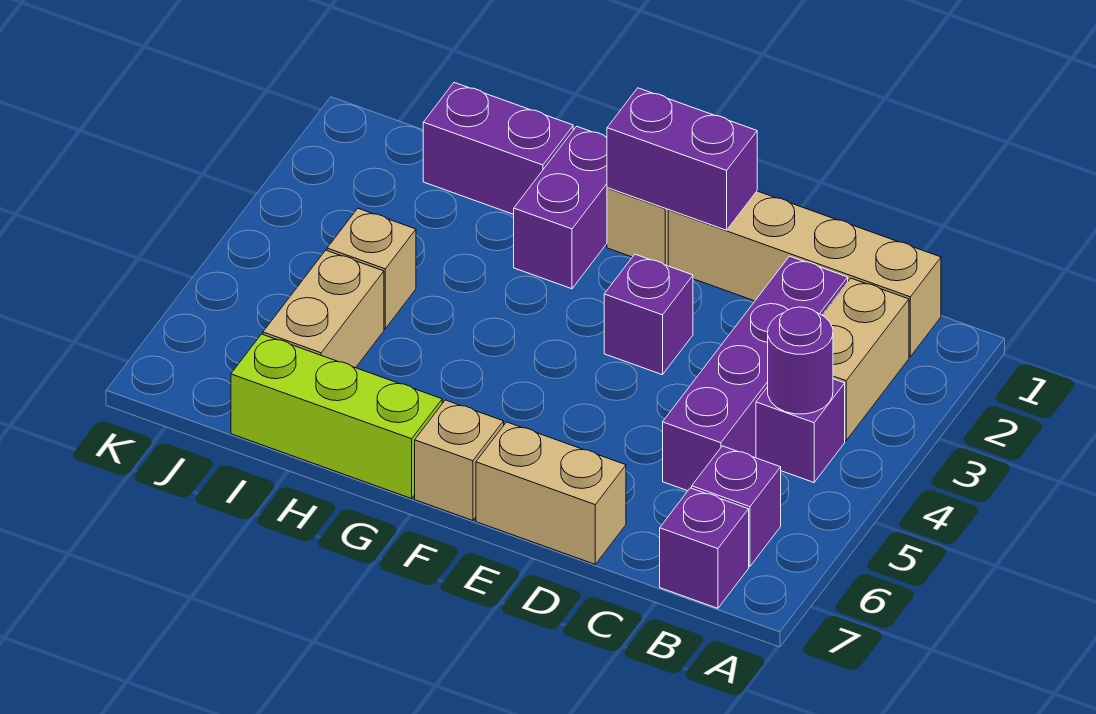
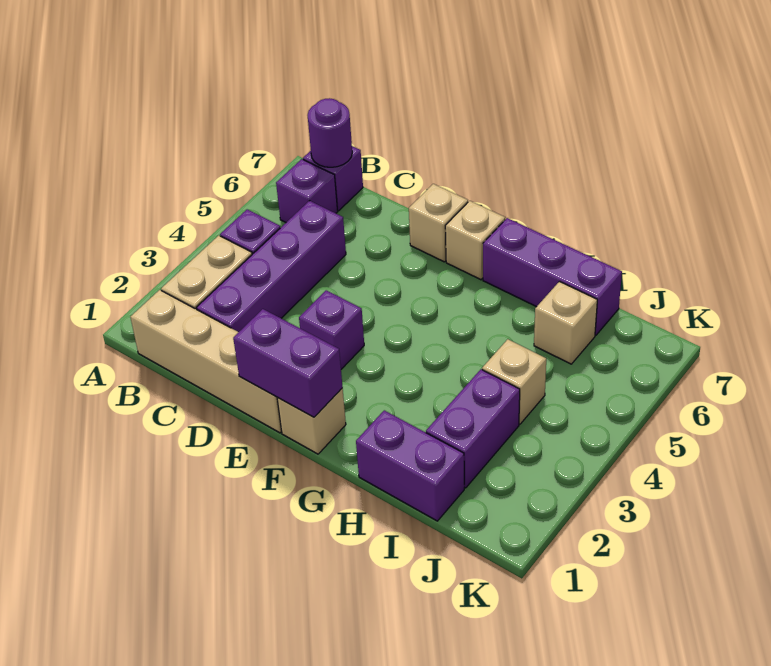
purple round brick B4 level 2 -> purple round brick B7 level 2
tan brick D7:E7 level 1 -> tan brick E7 level 1
purple brick G1:G2 level 1 -> purple brick I2:I3 level 1
lime brick G7:I7 level 1 -> purple brick G7:I7 level 1
tan brick I5:I6 level 1 -> tan brick I6 level 1

